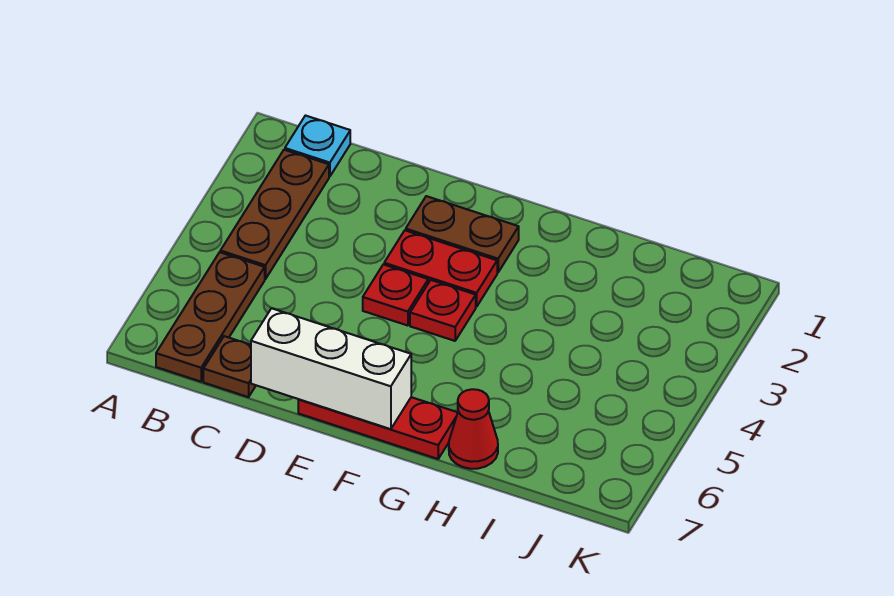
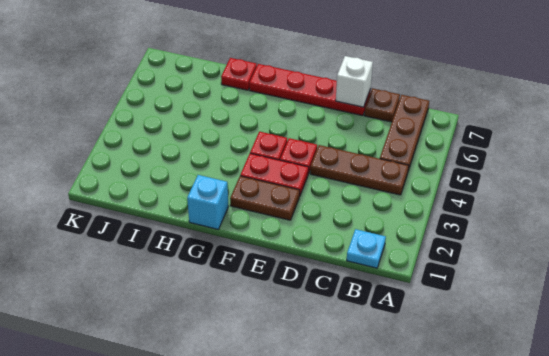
brown plate B2:B4 level 1 -> brown plate B4:D4 level 1
white brick D7:F7 level 2 -> white brick D7 level 2
red plate E7:G7 level 1 -> red plate D7:G7 level 1
none -> cyan brick G1 level 1
red cone H7 level 1 -> red plate H7 level 1

